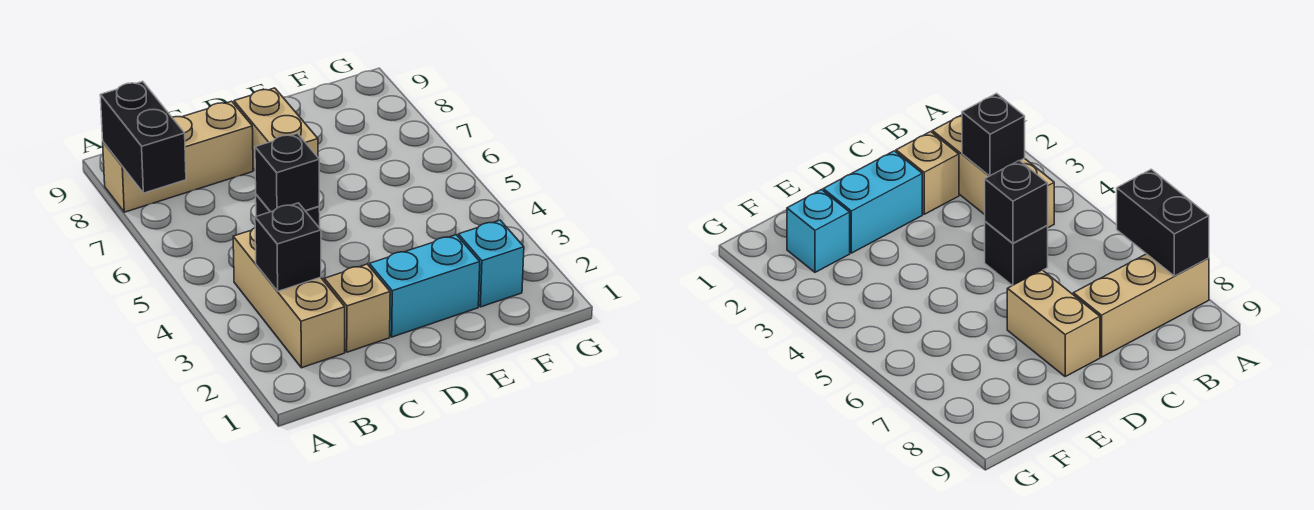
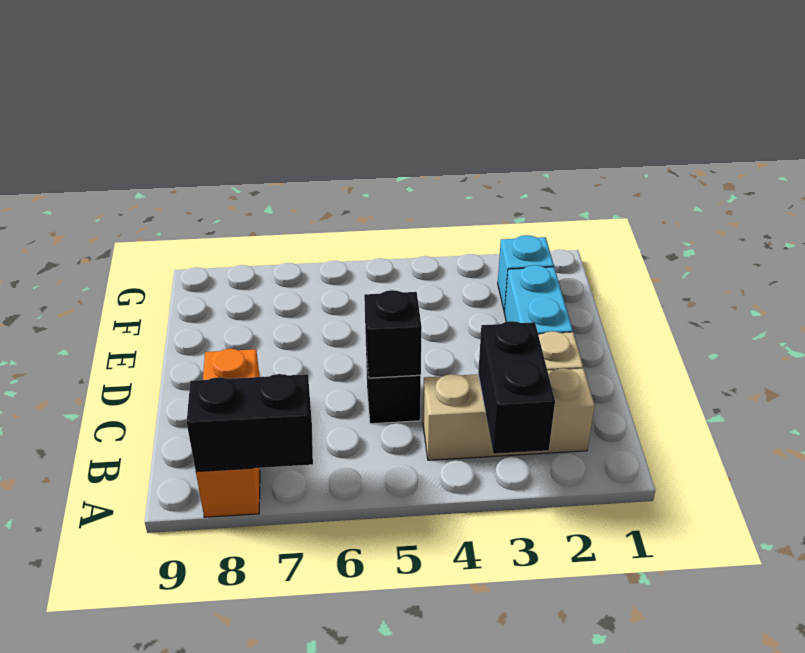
tan brick A8:C8 level 1 -> orange brick A8:C8 level 1
black brick B3 level 2 -> black brick A3:B3 level 2
tan brick D7:D8 level 1 -> none

